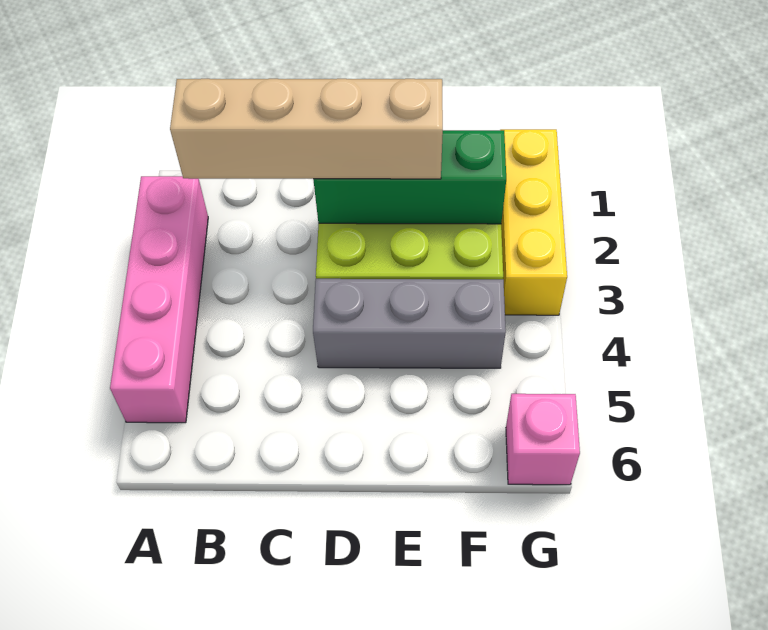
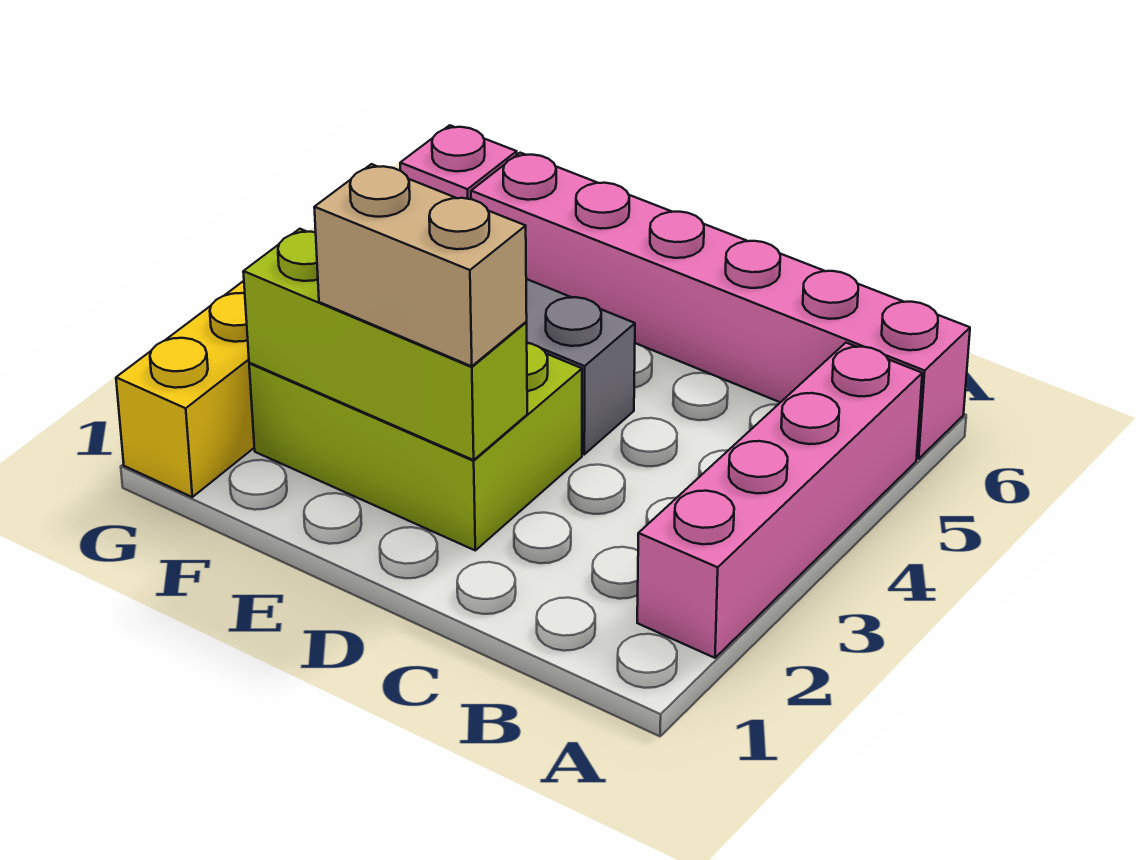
none -> pink brick A6:F6 level 1
tan brick B2:E2 level 3 -> tan brick D2:E2 level 3
green brick D2:F2 level 2 -> lime brick D2:F2 level 2

